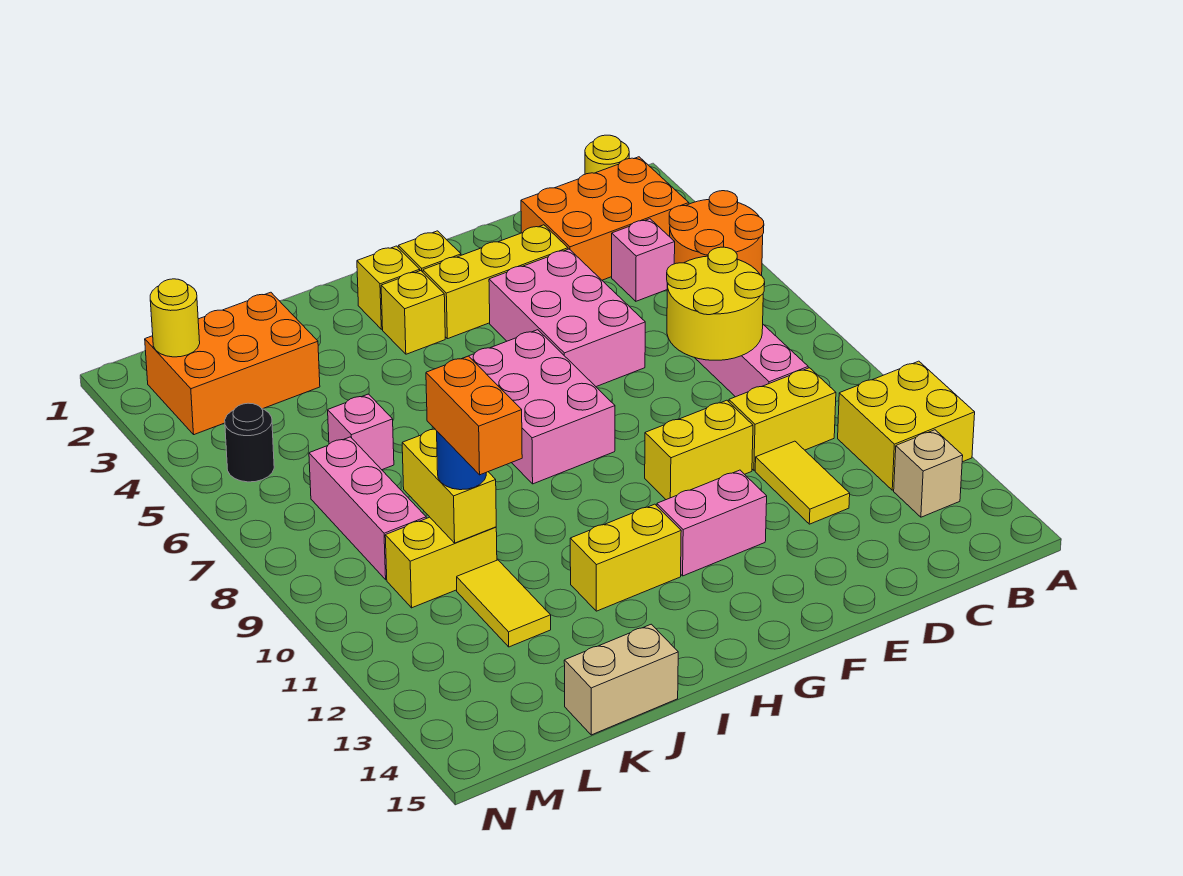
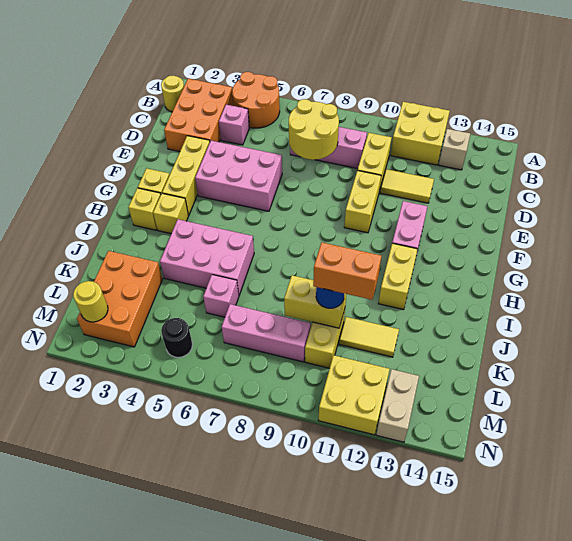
pink brick G6:H8 level 1 -> pink brick I4:J6 level 1
tan brick J15:K15 level 1 -> tan brick M13:N13 level 1
none -> yellow brick M11:N12 level 1

